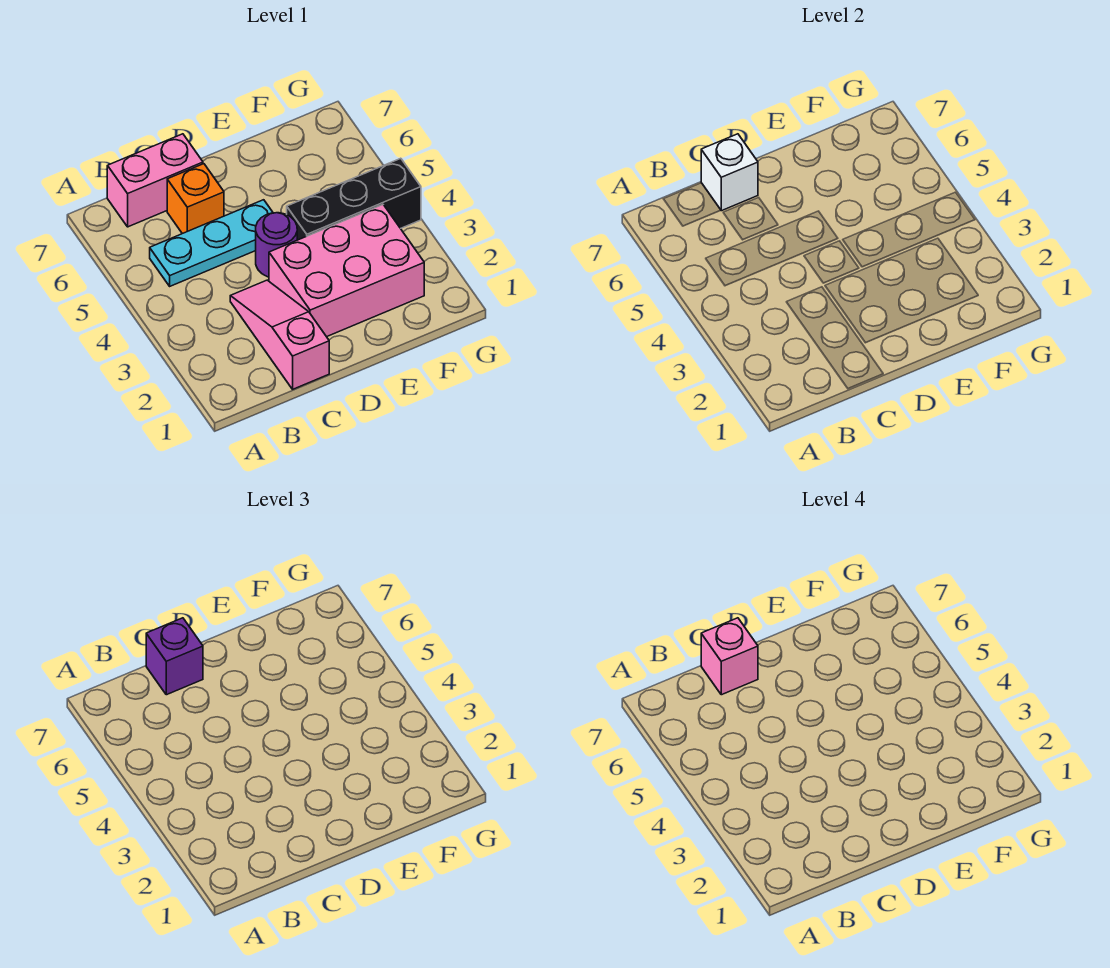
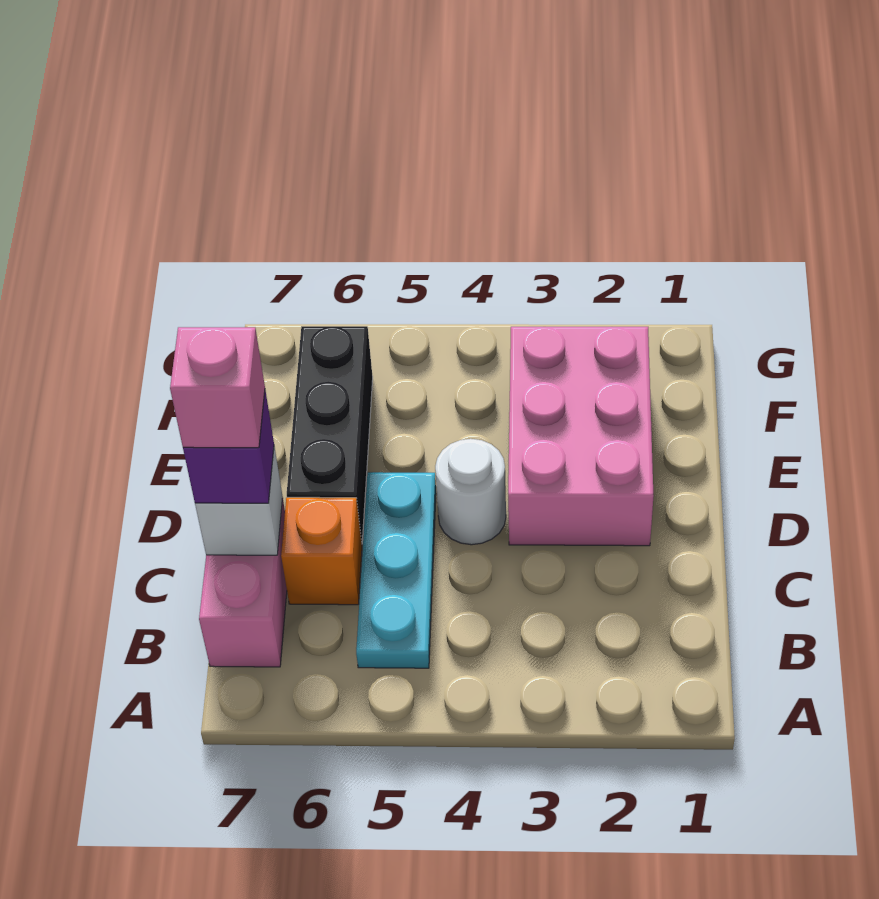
pink slope C1:C3 level 1 top 1 -> none
purple round brick D4 level 1 -> white round brick D4 level 1
black brick E4:G4 level 1 -> black brick D6:F6 level 1

